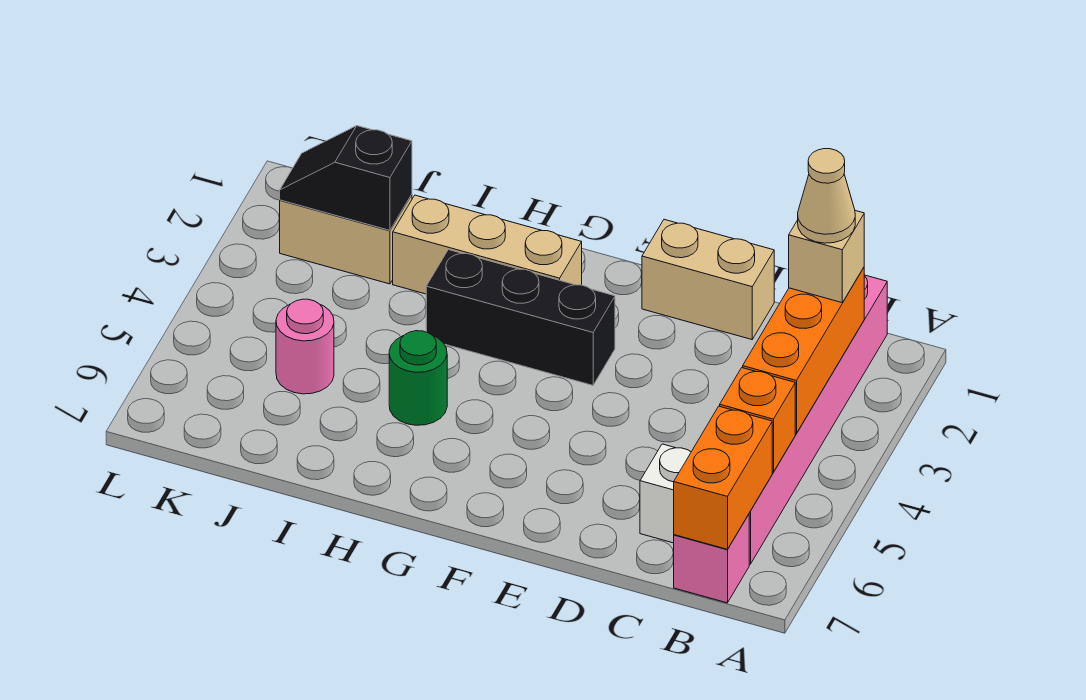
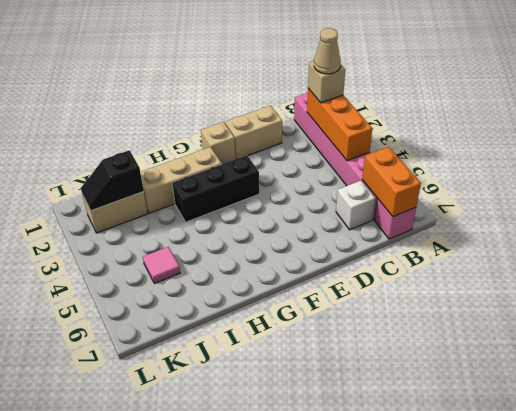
orange brick B5 level 2 -> none
none -> tan brick F1 level 1
green round brick H5 level 1 -> none
pink round brick J5 level 1 -> pink tile J5 level 1

